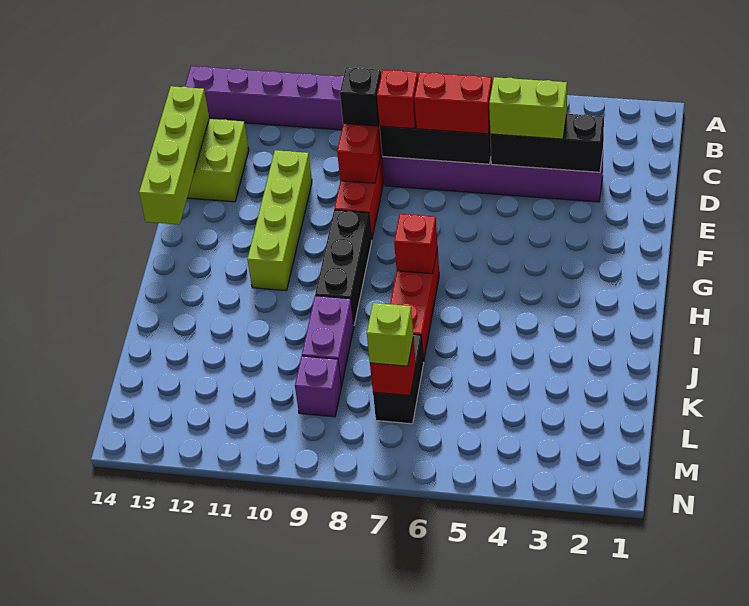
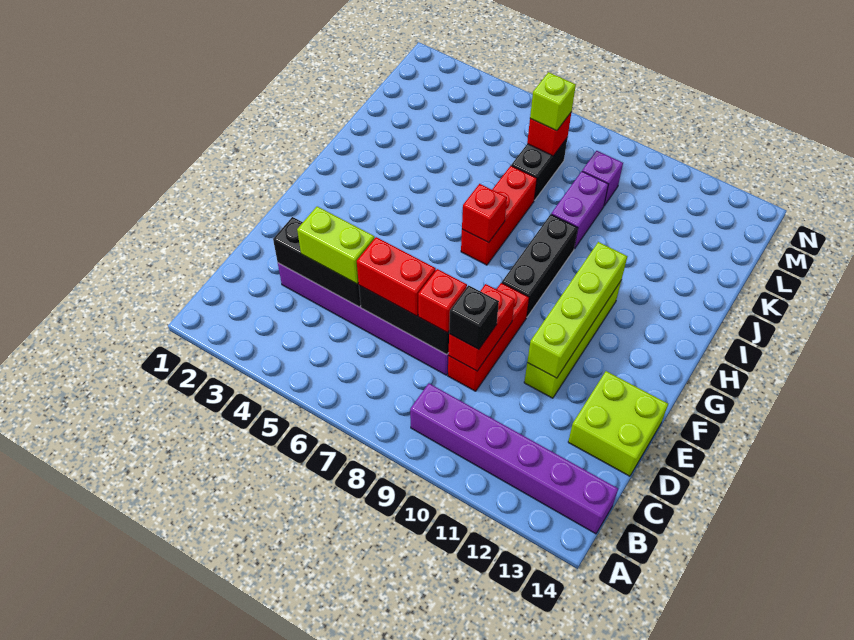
lime brick D14:G14 level 2 -> lime brick E11:H11 level 2

